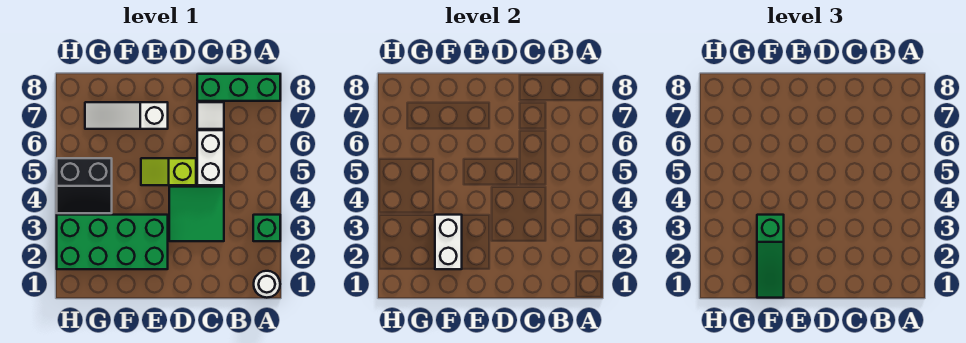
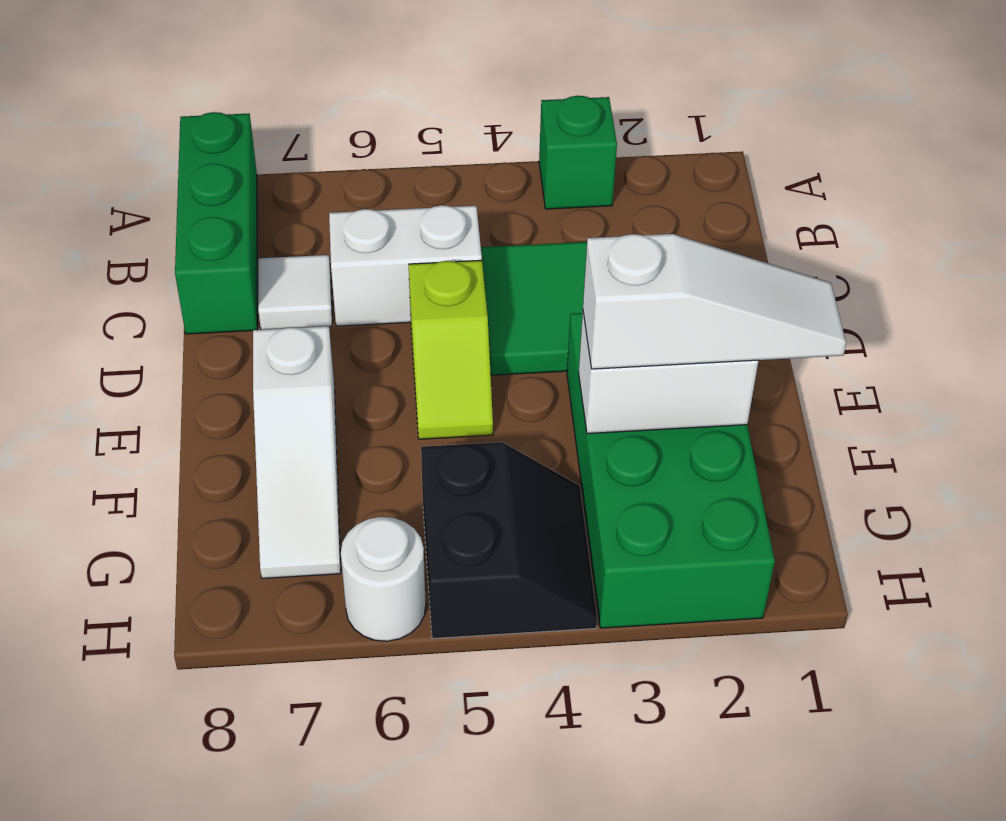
white round brick A1 level 1 -> white round brick H6 level 1
green slope F1:F3 level 3 top 3 -> white slope F1:F3 level 3 top 3

